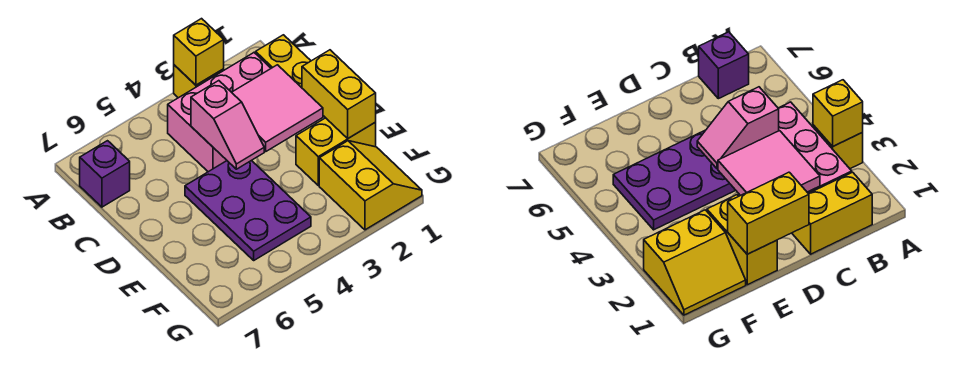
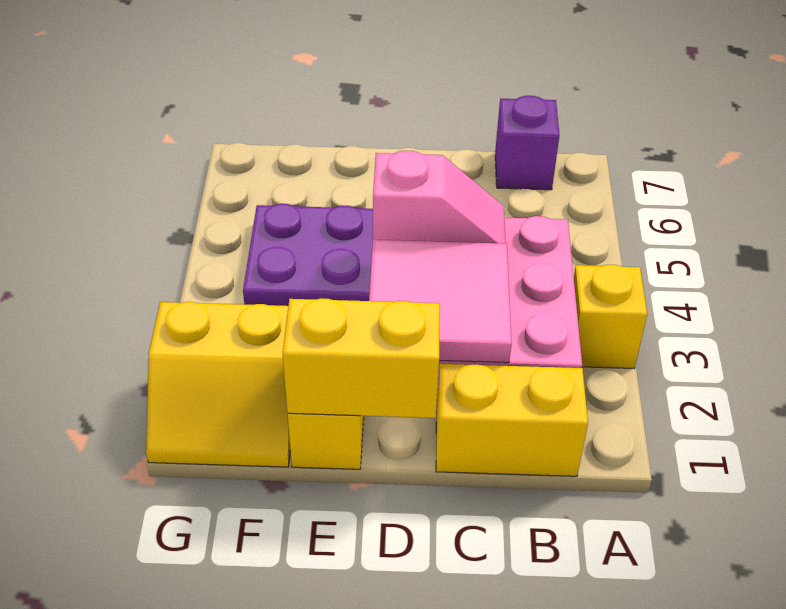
yellow brick A3 level 2 -> none
pink slope C4:D4 level 2 top C -> pink slope C4:D4 level 2 top D

